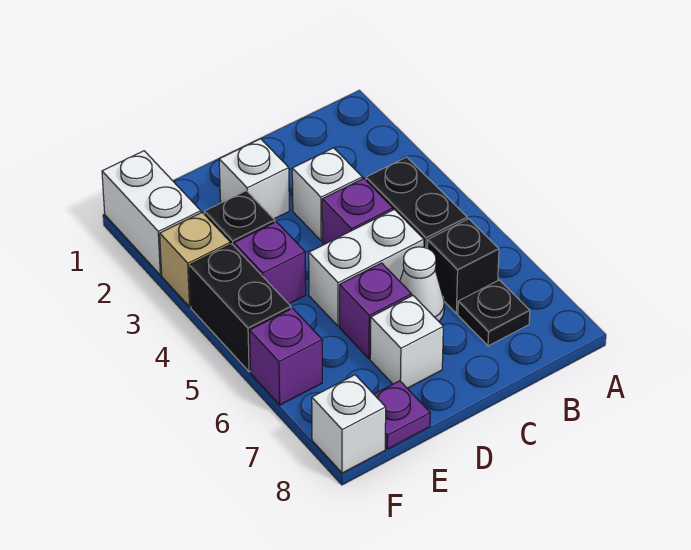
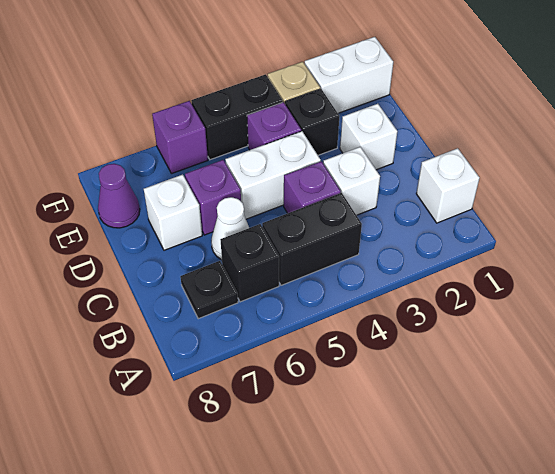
white brick C5:D5 level 1 -> white brick D4:D5 level 1
purple plate E8 level 1 -> purple cone E8 level 1
white brick F8 level 1 -> white brick B1 level 1

